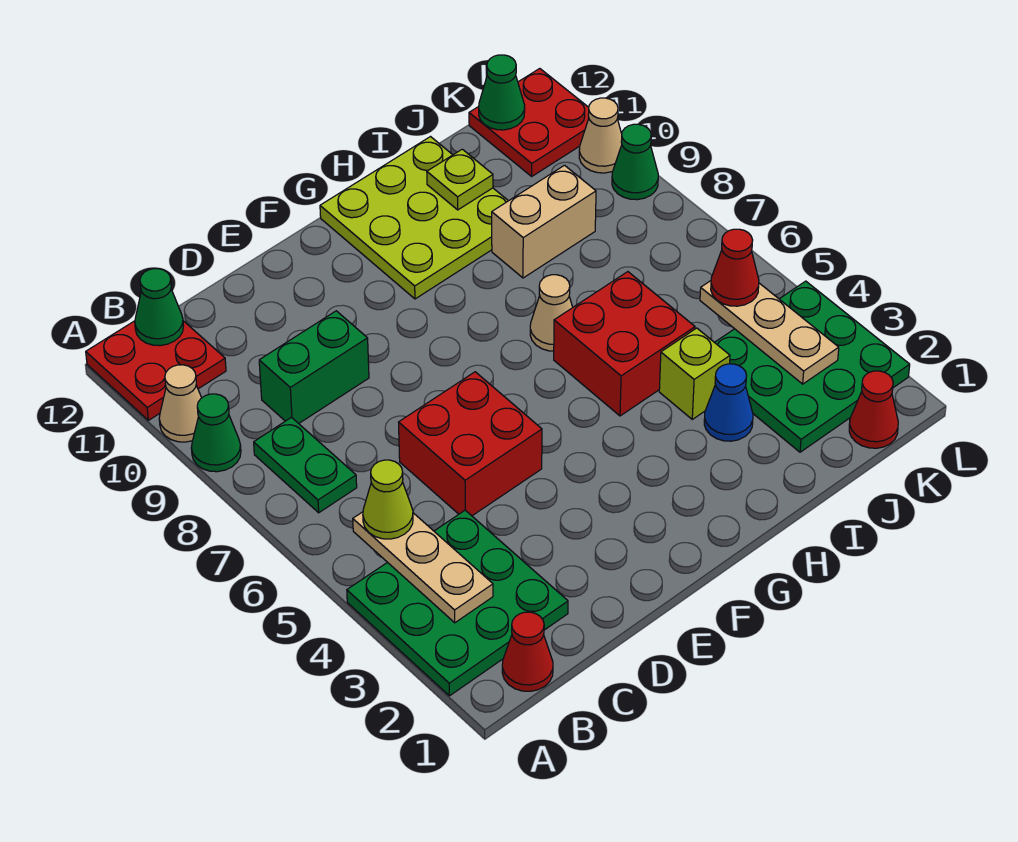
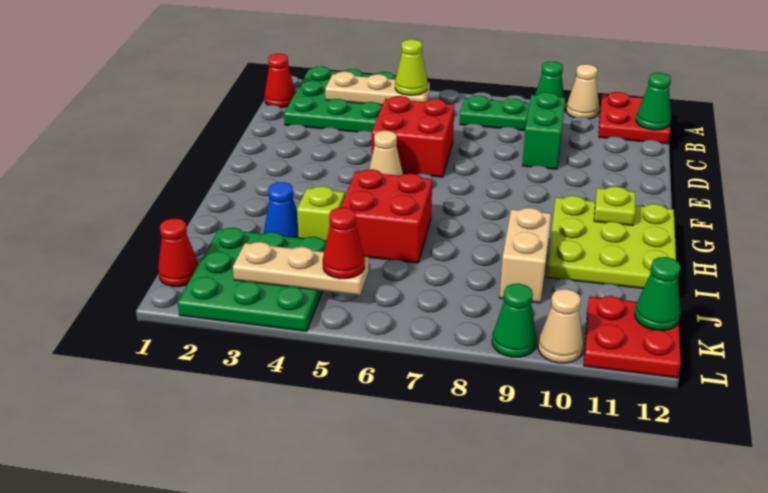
tan cone H7 level 1 -> tan cone F5 level 1
lime plate I11 level 2 -> lime plate G11 level 2

